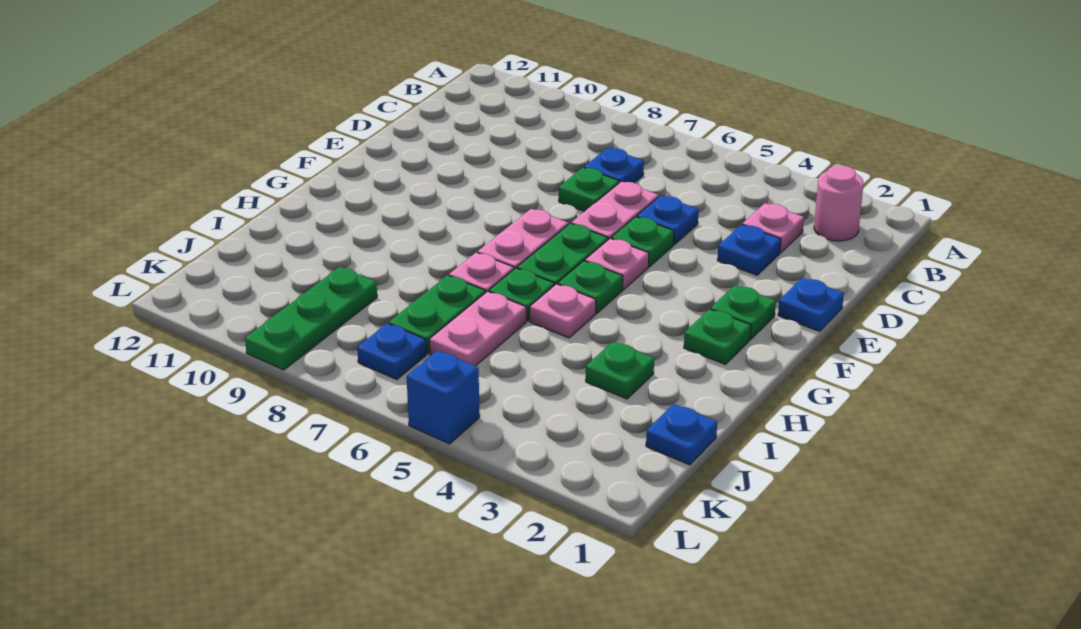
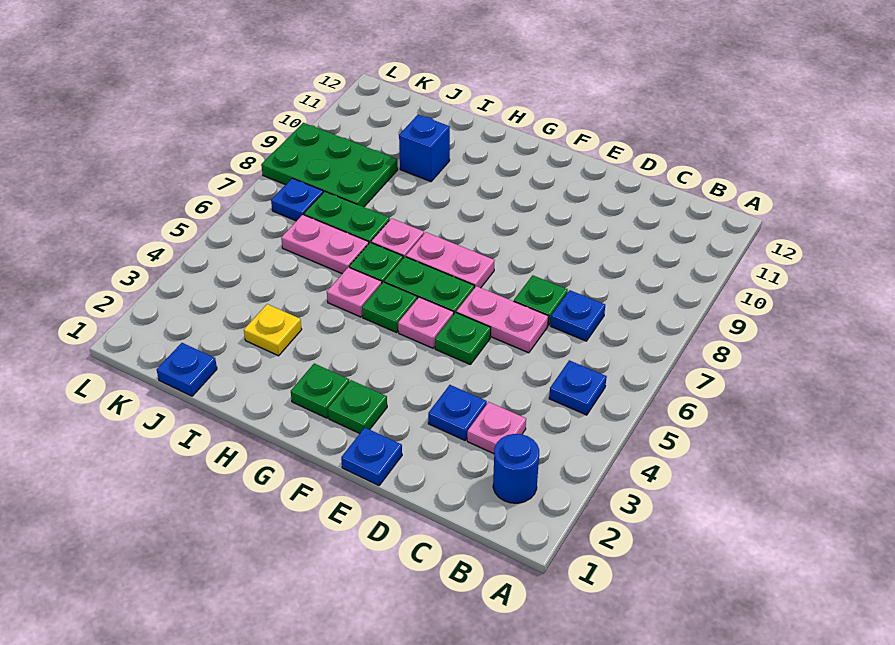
pink round brick B2 level 1 -> blue round brick B2 level 1
blue plate D5 level 1 -> blue plate B5 level 1
green plate I3 level 1 -> yellow plate I3 level 1
green plate J9:L9 level 1 -> green plate J8:L9 level 1
blue brick L5 level 1 -> blue brick I10 level 1

